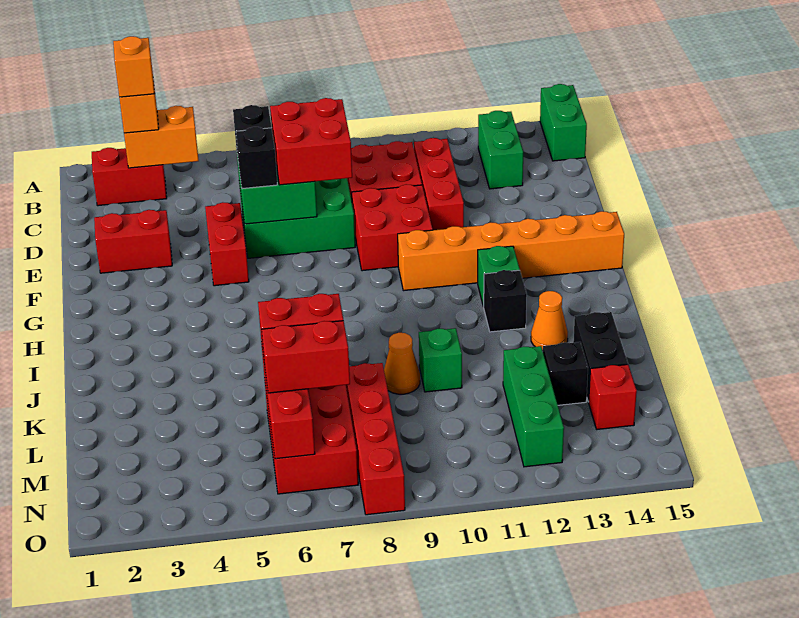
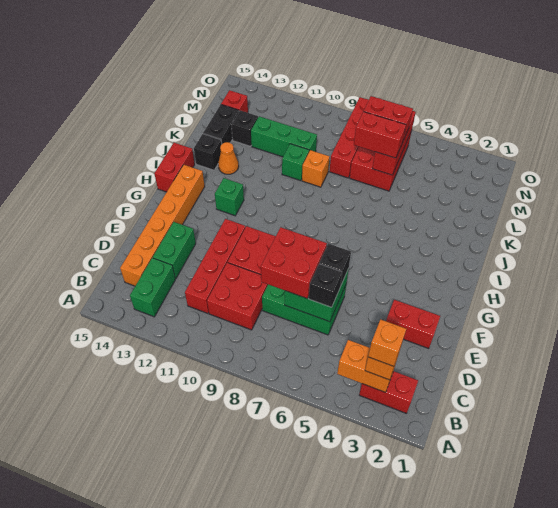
green brick A15:B15 level 1 -> green brick D13:E13 level 1
red brick C11:E11 level 1 -> red brick C11:F11 level 1
red brick E5:F5 level 1 -> red brick H15:I15 level 1
orange brick G10:G15 level 1 -> orange brick C14:H14 level 1
black brick I12 level 1 -> black brick J14 level 1
orange cone K9 level 1 -> orange brick K9 level 1
green brick L12:N12 level 1 -> green brick L10:L12 level 1

